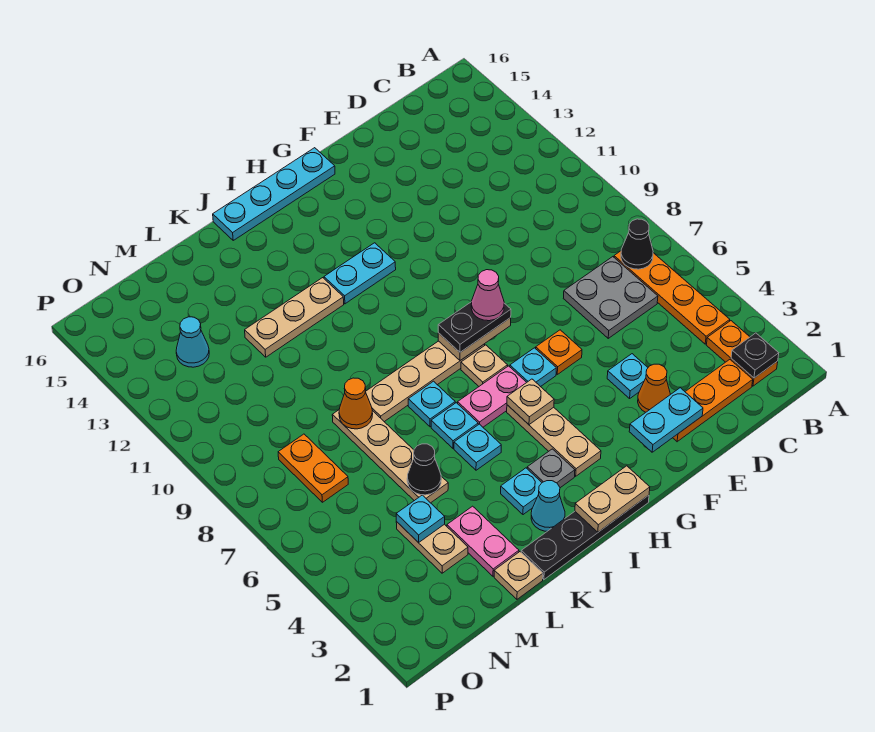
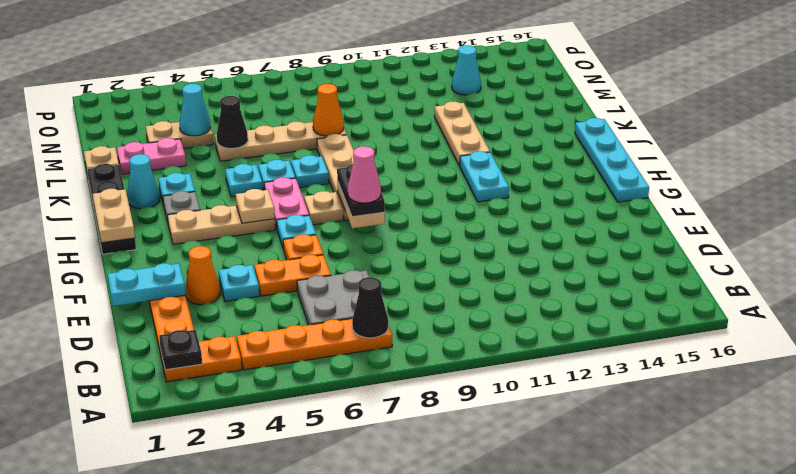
cyan plate E2:F2 level 2 -> cyan plate E1:E2 level 2
cyan plate M4 level 2 -> cyan cone M4 level 2
orange plate N7:N8 level 1 -> orange plate E5:E6 level 1

